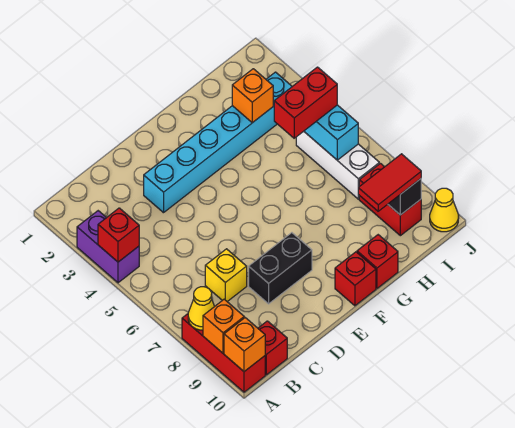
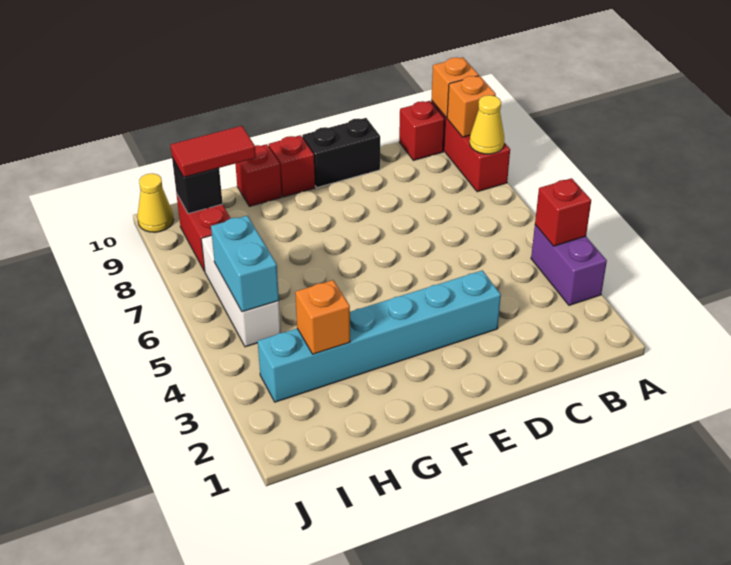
yellow brick C7 level 1 -> none
black brick D8:E8 level 1 -> black brick D10:E10 level 1
red brick H5:I5 level 3 -> none

